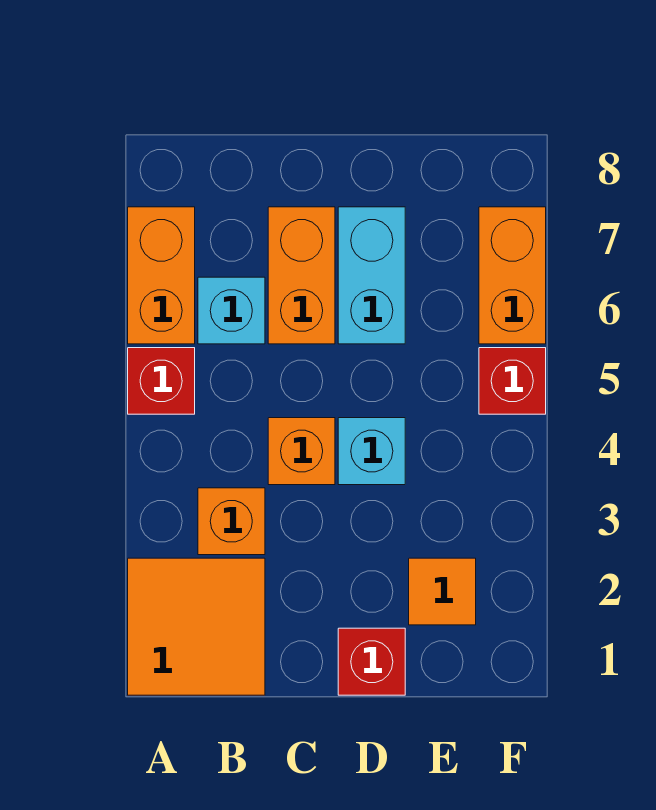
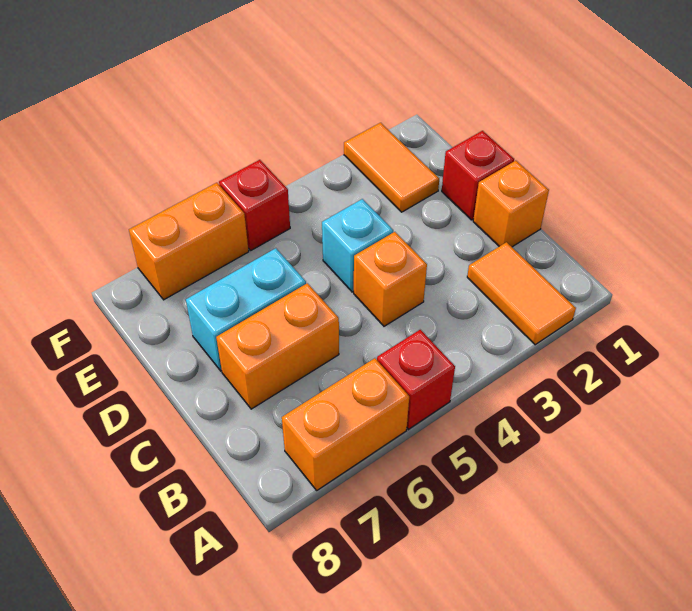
orange tile A1:B2 level 1 -> orange tile A2:B2 level 1
orange brick B3 level 1 -> orange brick C1 level 1
cyan brick B6 level 1 -> none
orange tile E2 level 1 -> orange tile E2:F2 level 1

